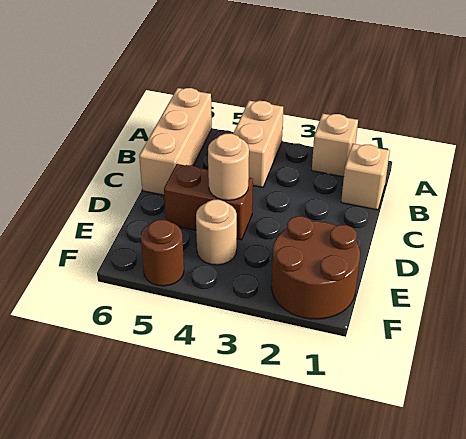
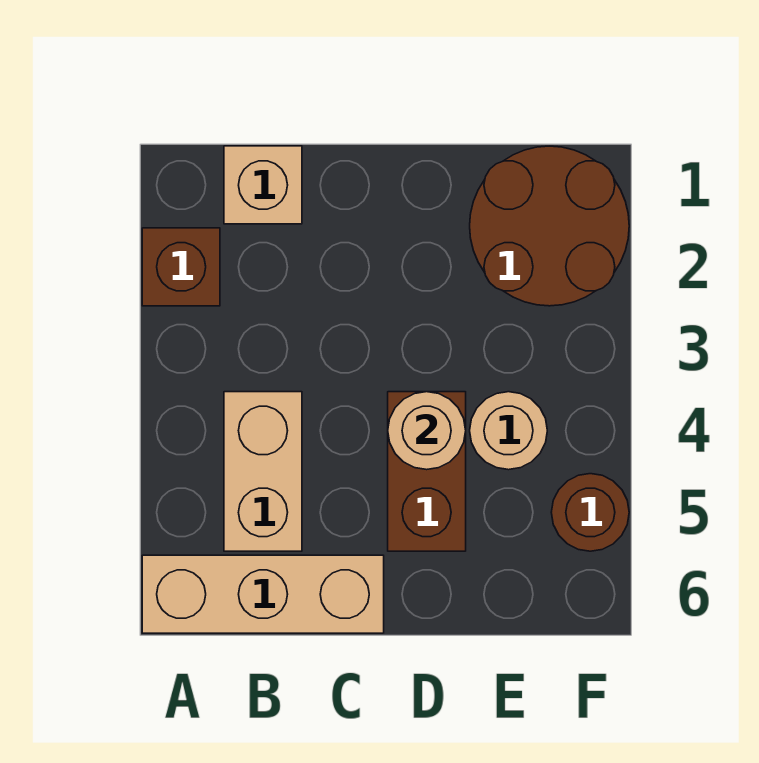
tan brick A2 level 1 -> brown brick A2 level 1
tan brick A4:B4 level 1 -> tan brick B4:B5 level 1

